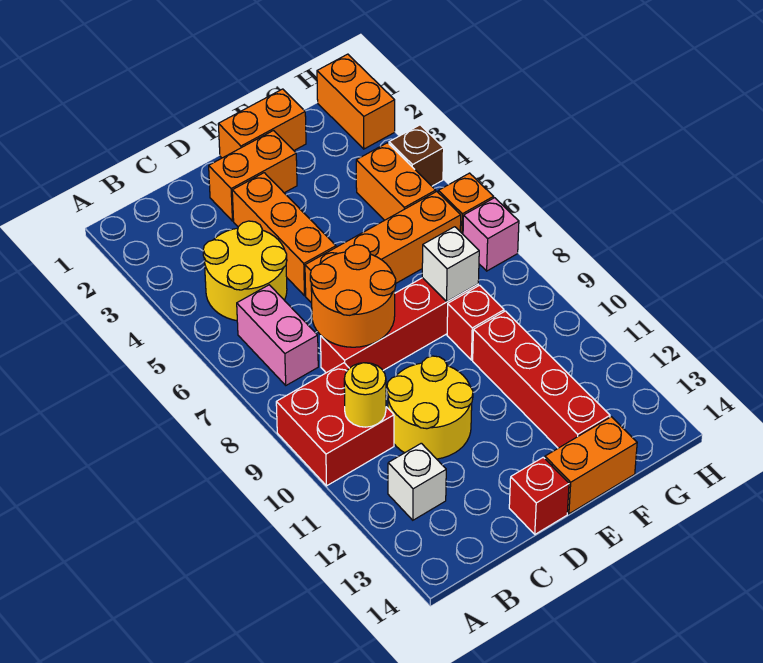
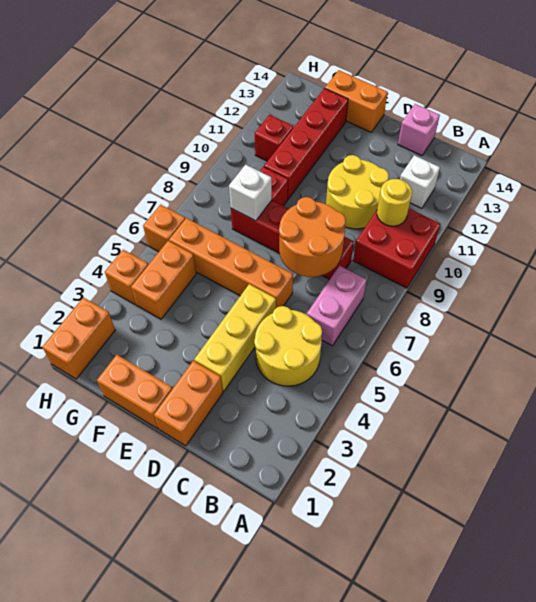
orange brick D2:E2 level 1 -> orange brick D1:D2 level 1
orange brick D3:D5 level 1 -> yellow brick D3:D5 level 1
red brick D14 level 1 -> red brick G11 level 1
brown brick H4 level 1 -> orange brick H4 level 1
pink brick H7 level 1 -> pink brick C14 level 1

